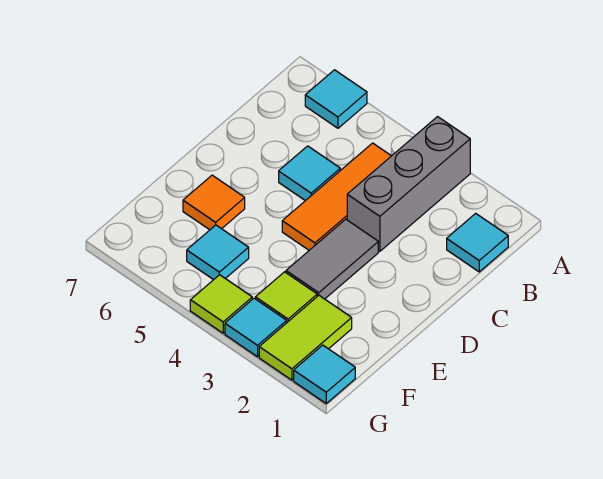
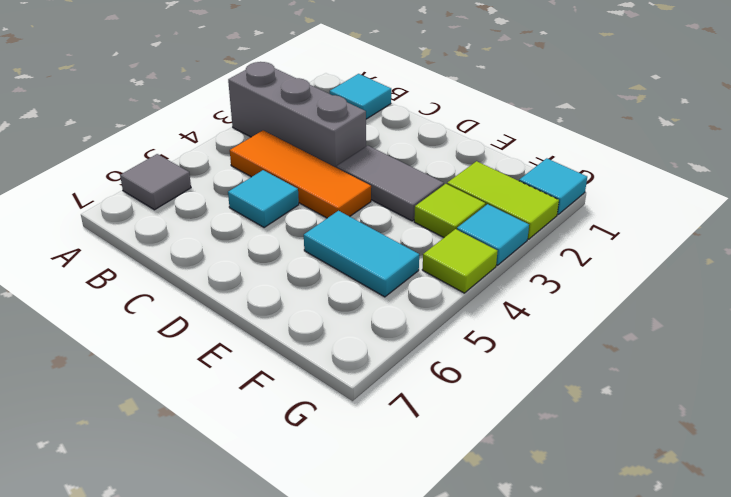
cyan tile A6 level 1 -> grey tile A6 level 1
orange tile E6 level 1 -> none
cyan tile F5 level 1 -> cyan tile E5:F5 level 1

